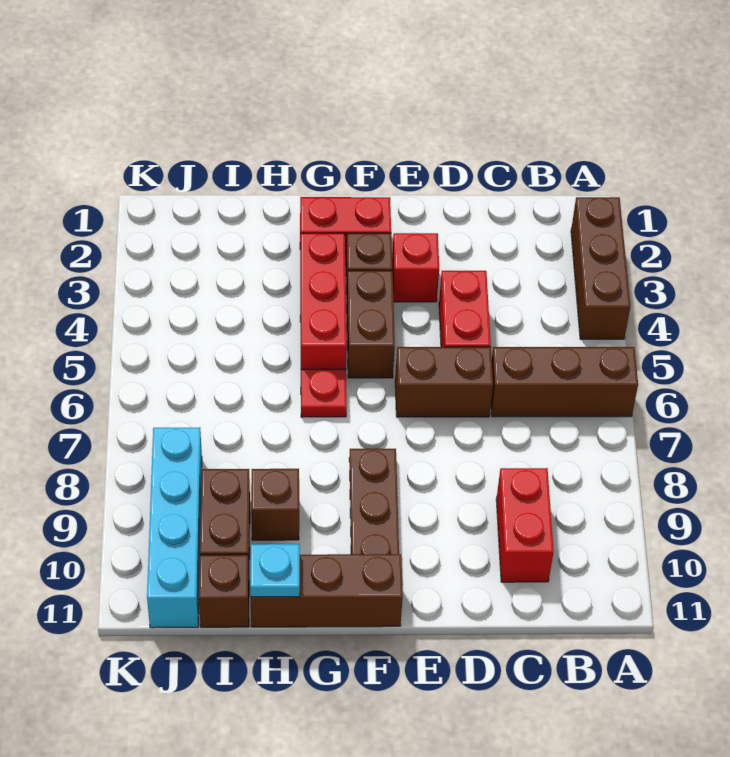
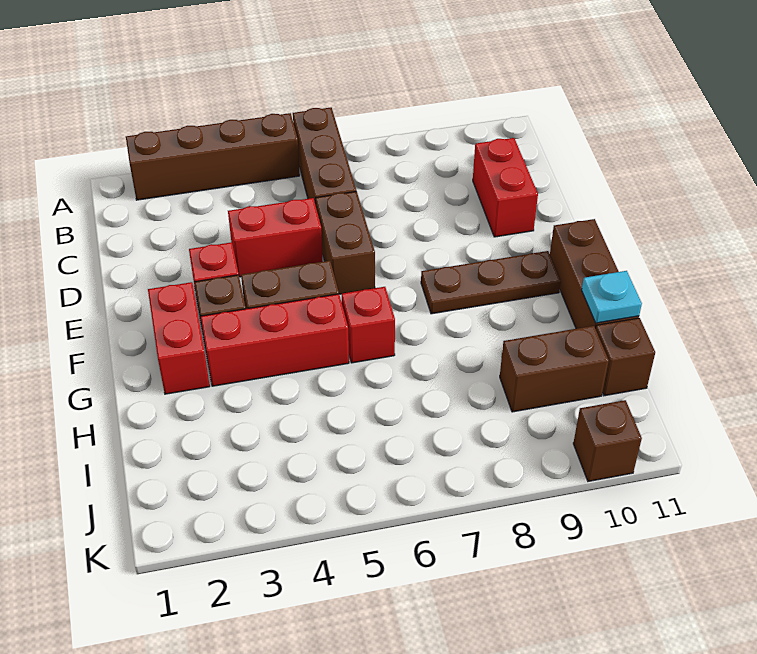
brown brick A2:A4 level 1 -> brown brick A2:A5 level 1
red brick C9:C10 level 1 -> red brick C10:D10 level 1
red plate G6 level 1 -> red brick G6 level 1
brown brick H9 level 1 -> brown brick K10 level 1
cyan brick J8:J11 level 1 -> none

